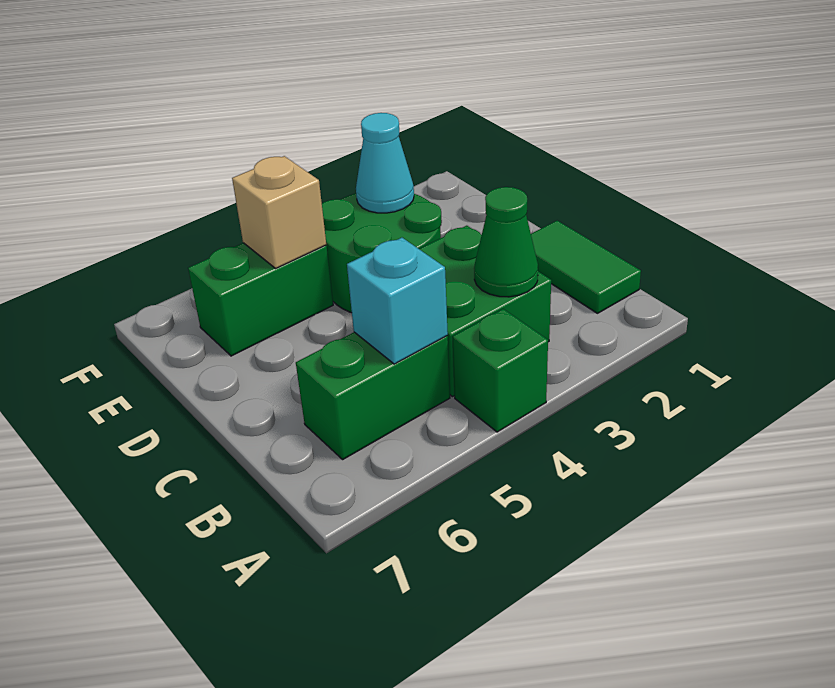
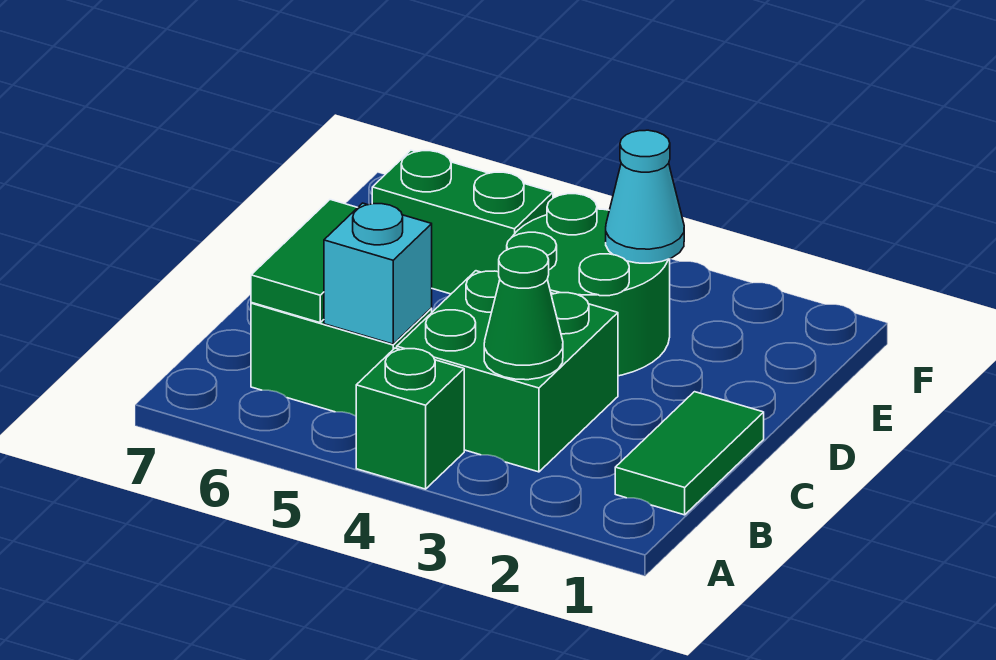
none -> green tile B6:C6 level 2
tan brick E5 level 2 -> none

